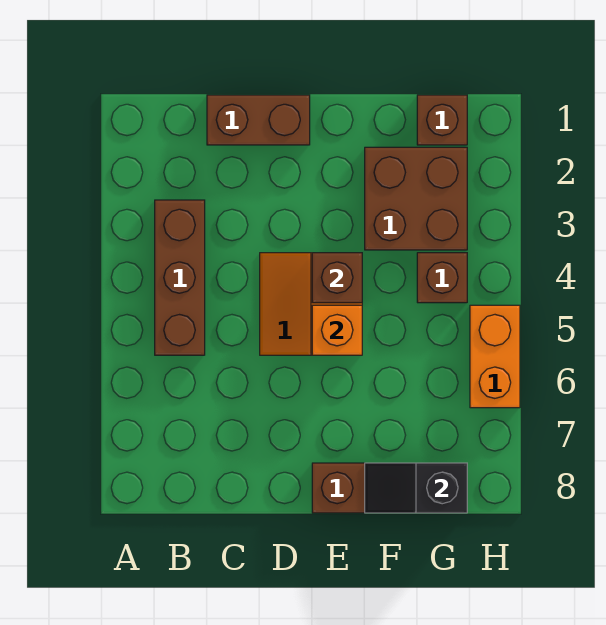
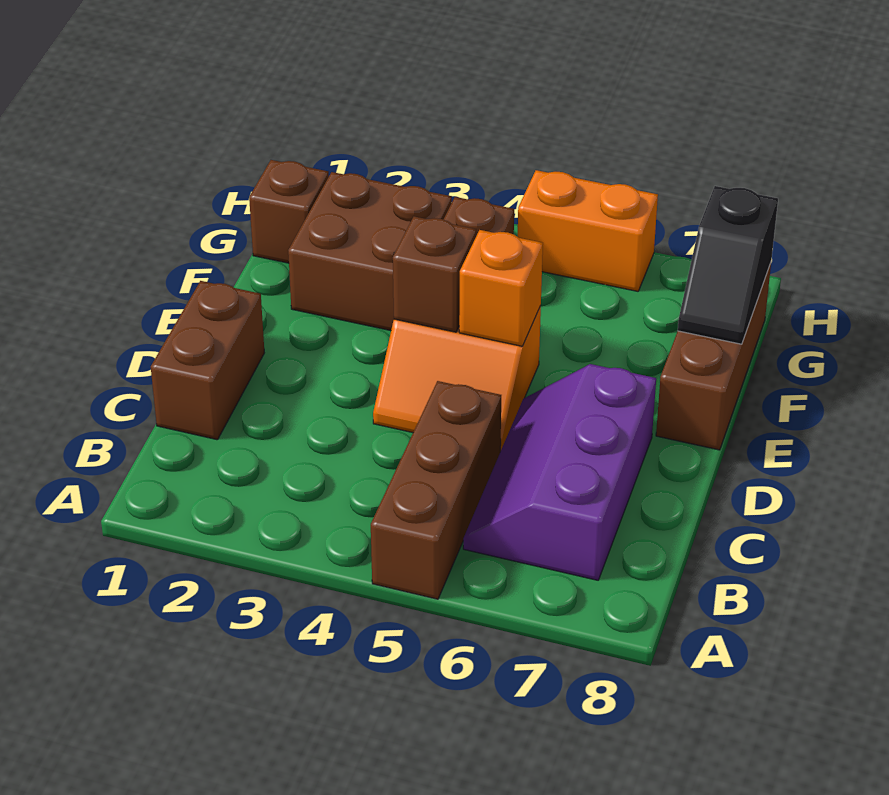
brown brick B3:B5 level 1 -> brown brick A5:C5 level 1
none -> purple slope B6:D7 level 1 top 7

